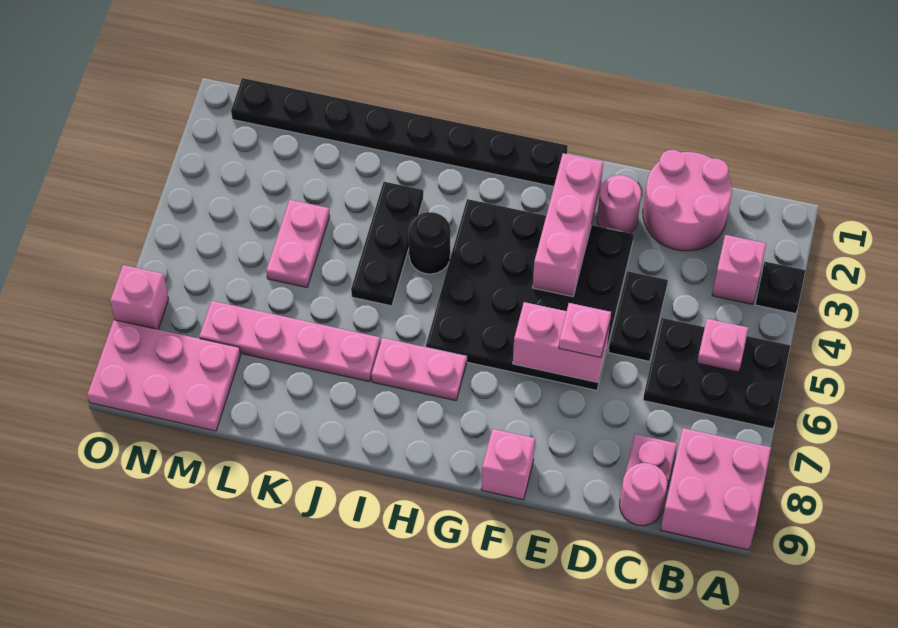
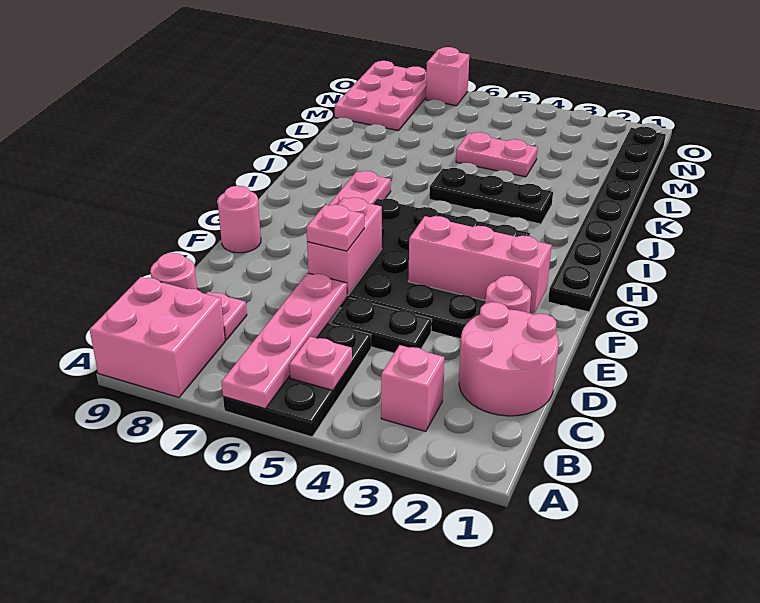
black plate A3 level 1 -> none
pink brick F9 level 1 -> pink round brick F9 level 1
black round brick I4 level 1 -> none
pink plate J7:M7 level 1 -> pink plate A6:D6 level 2

